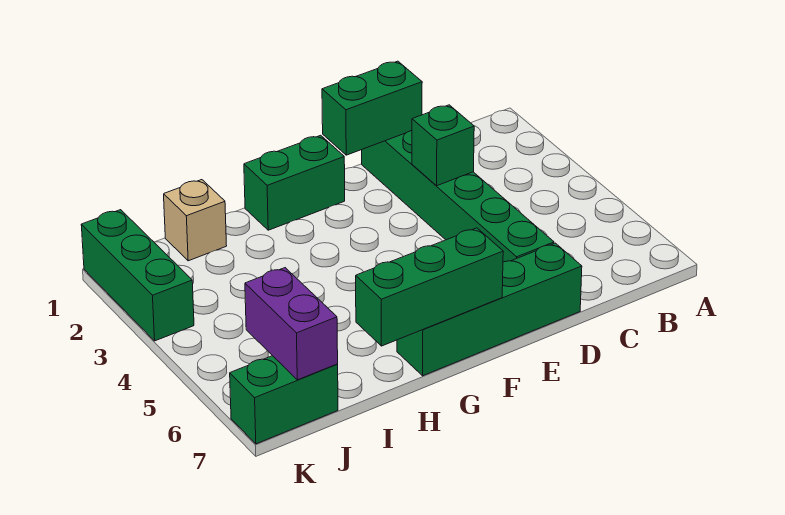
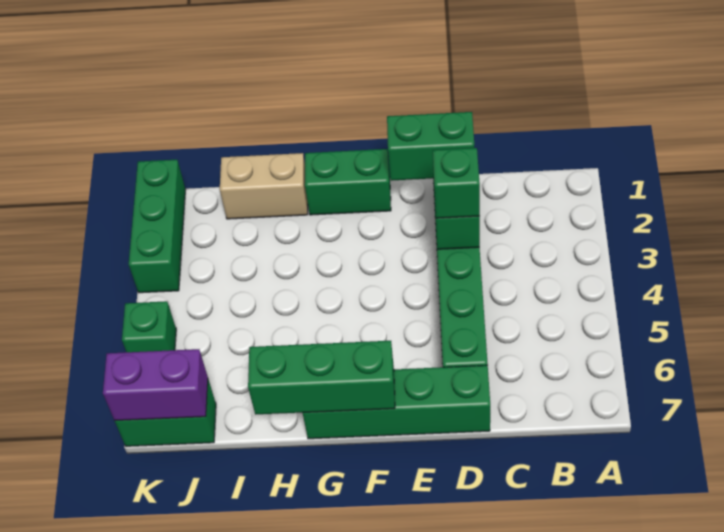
none -> green brick D3 level 3
tan brick I1 level 1 -> tan brick H1:I1 level 1
purple brick J6:J7 level 2 -> purple brick J7:K7 level 2
none -> green brick K5 level 1

